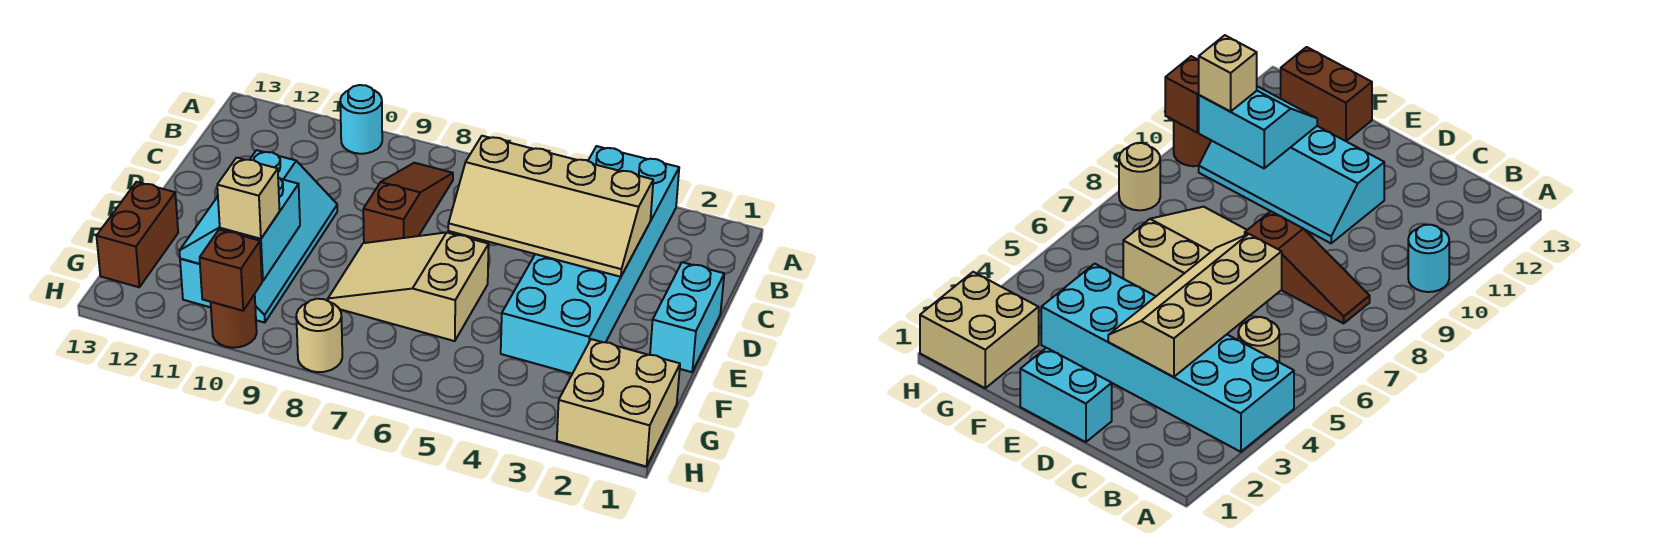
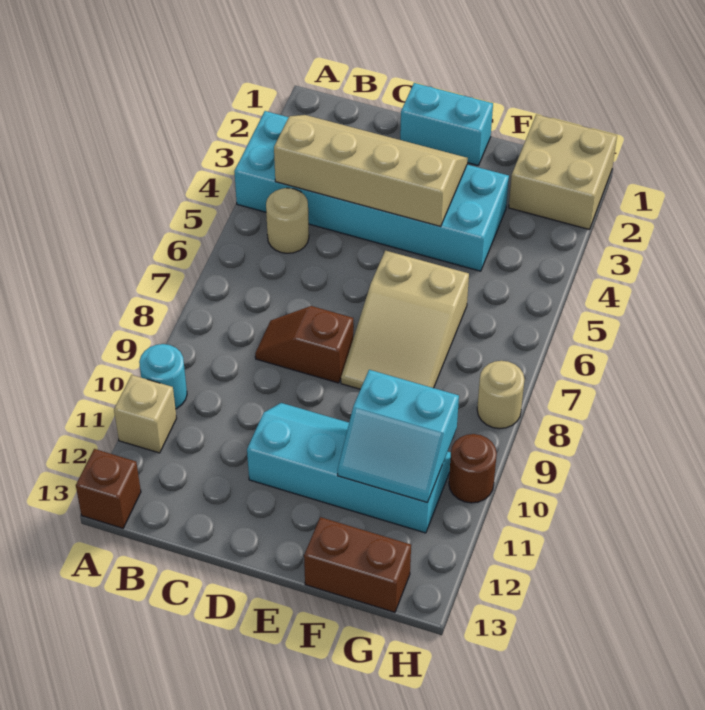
brown slope B8:D8 level 1 top D -> brown slope C8:D8 level 1 top D
tan slope C3:D6 level 2 top C -> tan slope B3:E4 level 2 top 4
tan brick G10 level 3 -> tan brick A11 level 1
brown brick H10 level 2 -> brown brick A13 level 1

